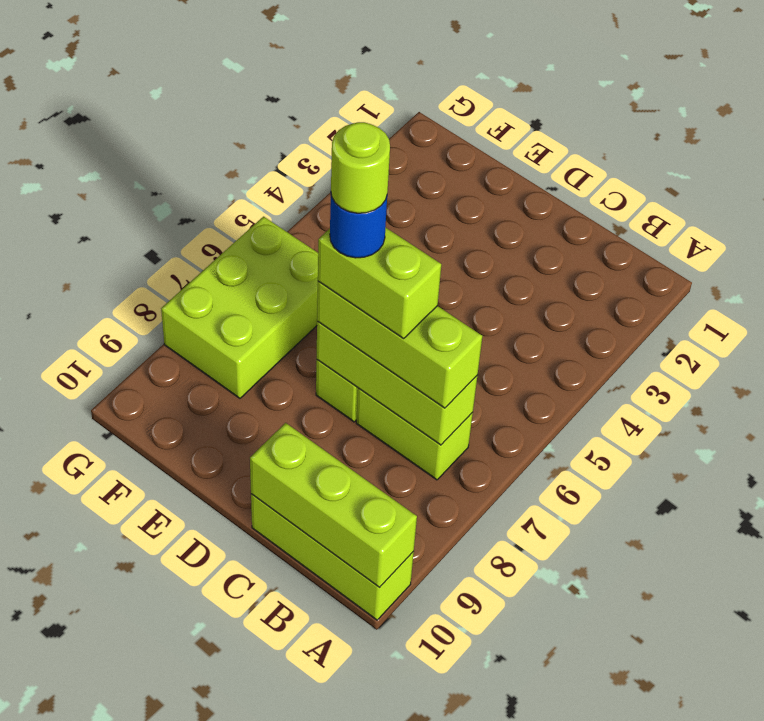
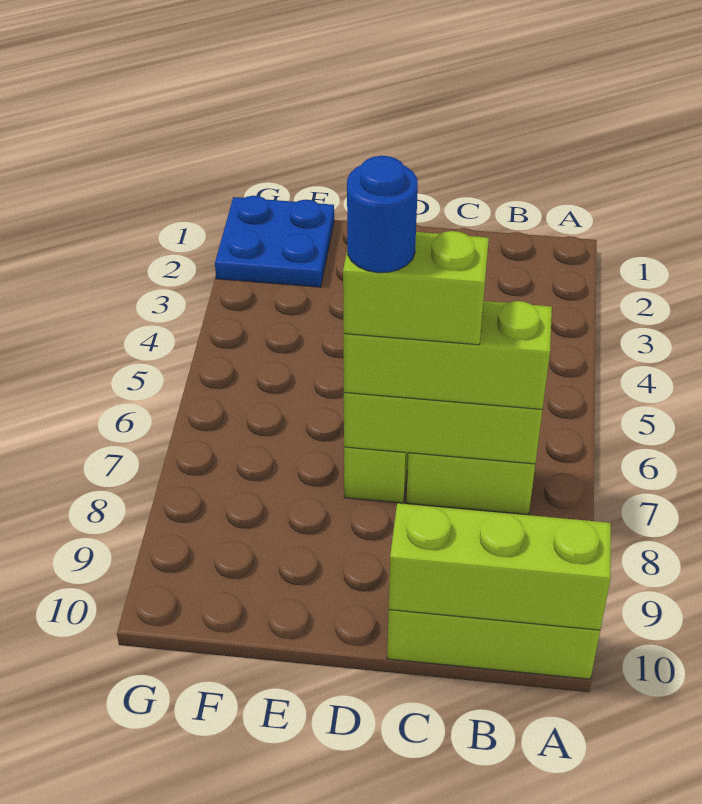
lime round brick D7 level 6 -> none
none -> blue plate F1:G2 level 1
lime brick F6:G8 level 1 -> none

